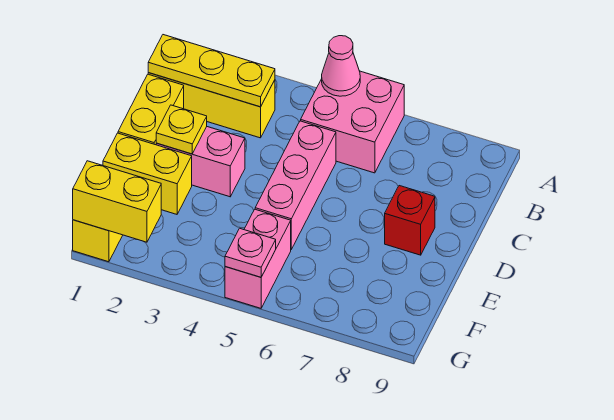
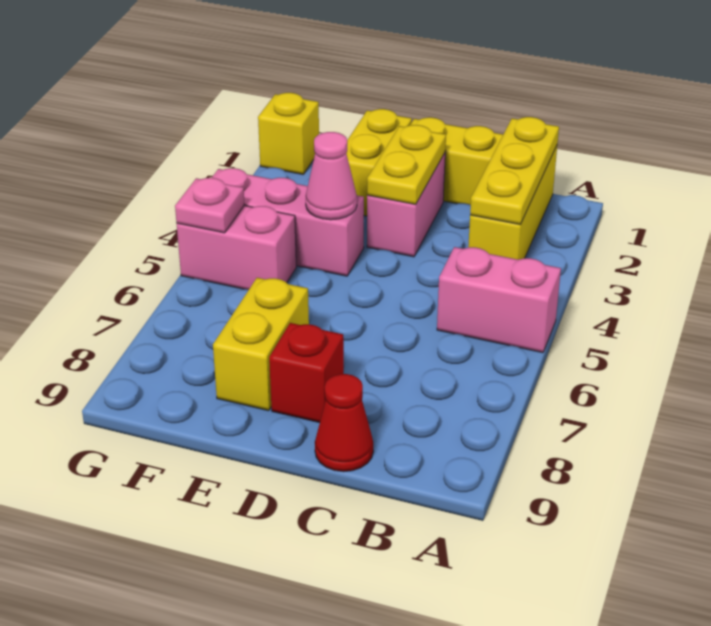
pink brick A5:B6 level 1 -> pink brick A5:B5 level 1
pink cone A5 level 2 -> pink cone E4 level 2
pink brick C5:E5 level 1 -> pink brick E4:G4 level 1
none -> red cone C9 level 1
yellow plate D2 level 2 -> yellow plate D2:D3 level 2
yellow brick G1:G2 level 2 -> yellow brick E7:E8 level 1

